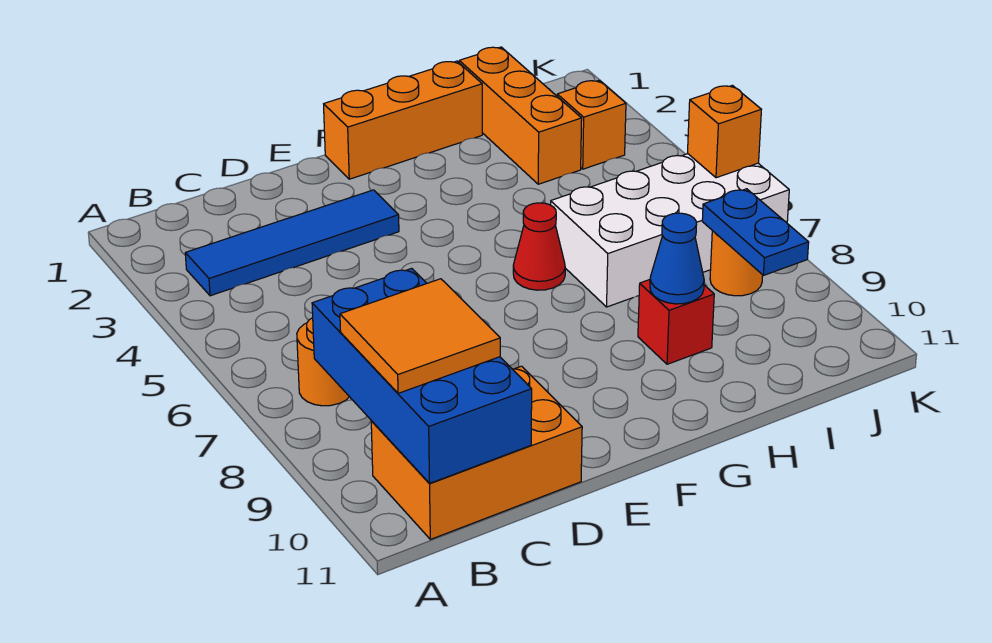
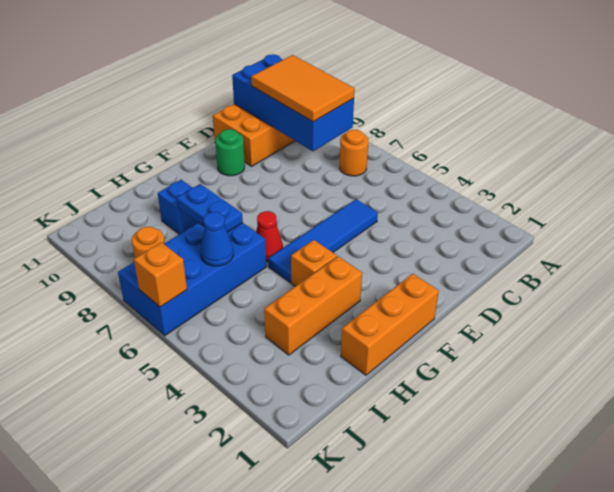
blue tile B3:E3 level 1 -> blue tile D5:G5 level 1
orange tile B9:C10 level 3 -> orange tile B8:C10 level 3
none -> green round brick E10 level 1
white brick H6:K7 level 1 -> blue brick H6:K7 level 1
red brick H9 level 1 -> blue brick H9 level 1
blue cone H9 level 2 -> blue cone I6 level 2
orange brick I1:I3 level 1 -> orange brick G3:I3 level 1
orange brick J3 level 1 -> orange brick G4 level 1
blue plate J8:J9 level 2 -> blue plate H7:H8 level 2

